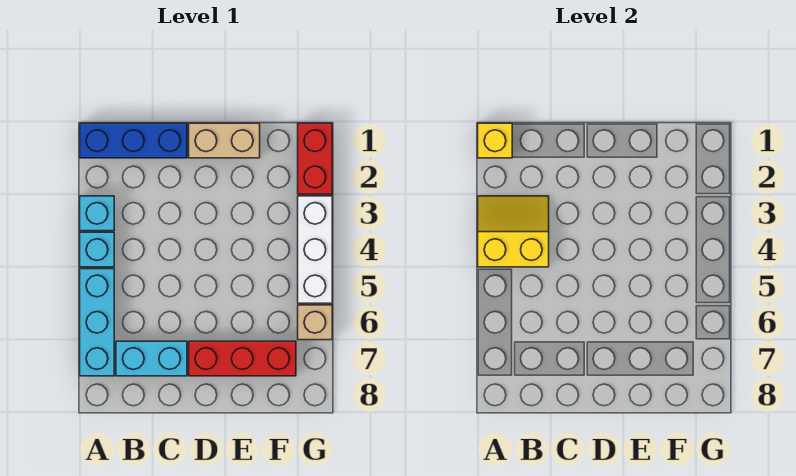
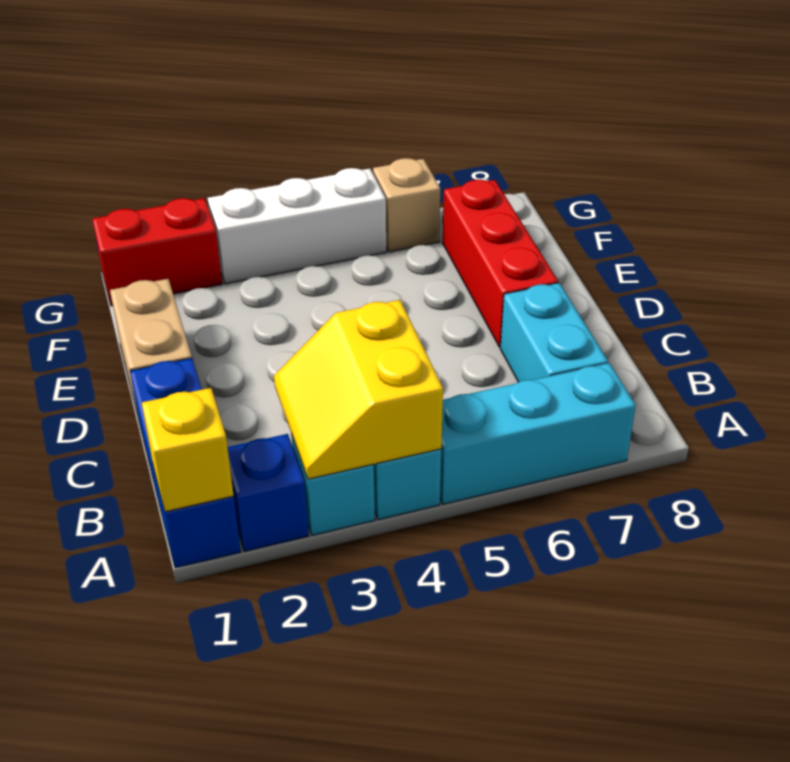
none -> blue brick A2 level 1

